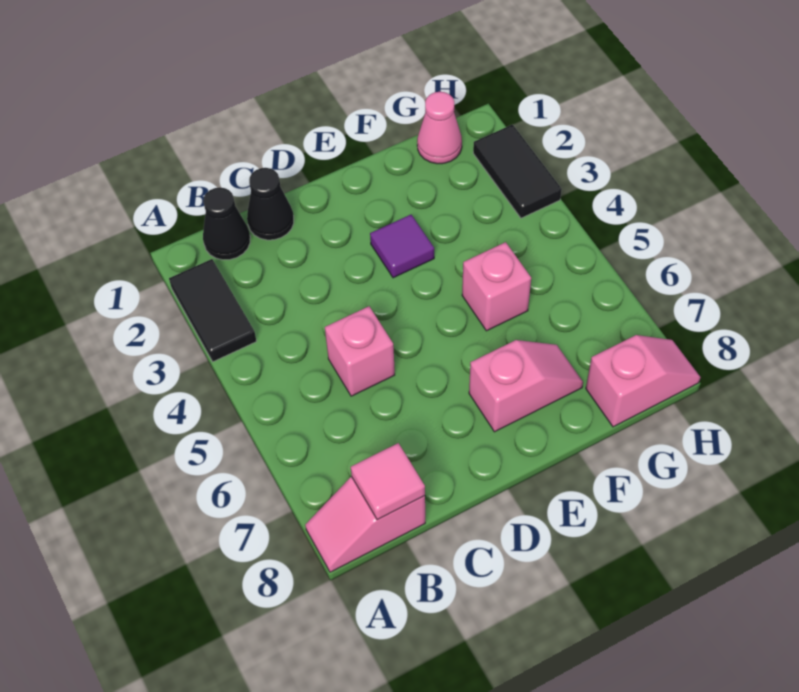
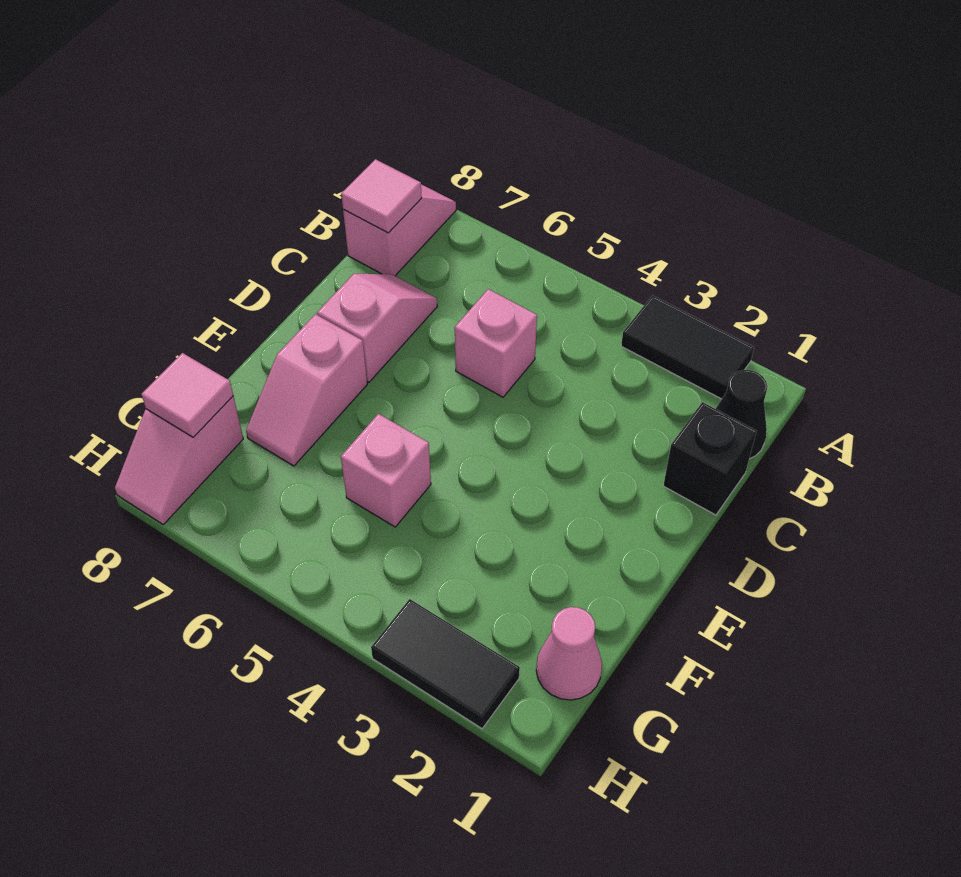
black cone C1 level 1 -> black brick C1 level 1
none -> pink slope C7:D7 level 1 top D
purple tile E3 level 1 -> none
none -> pink tile G8 level 2

